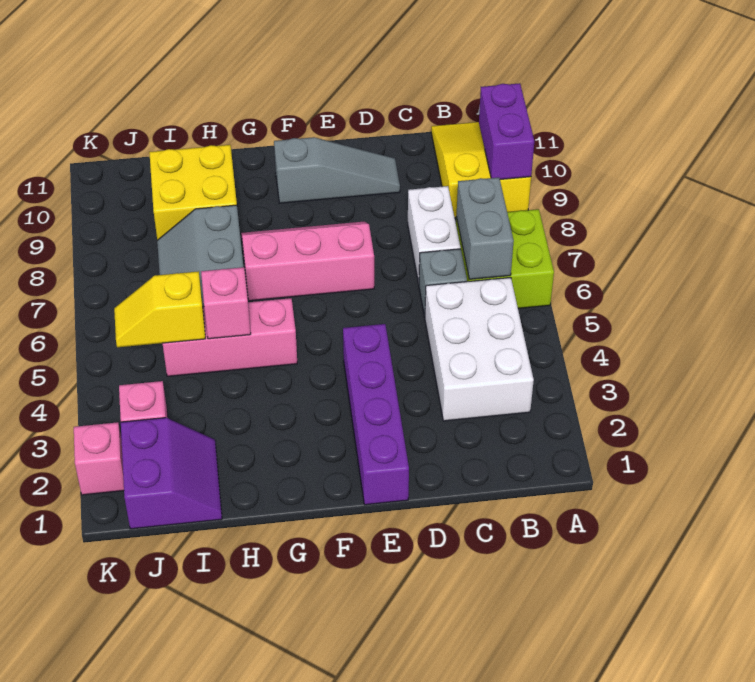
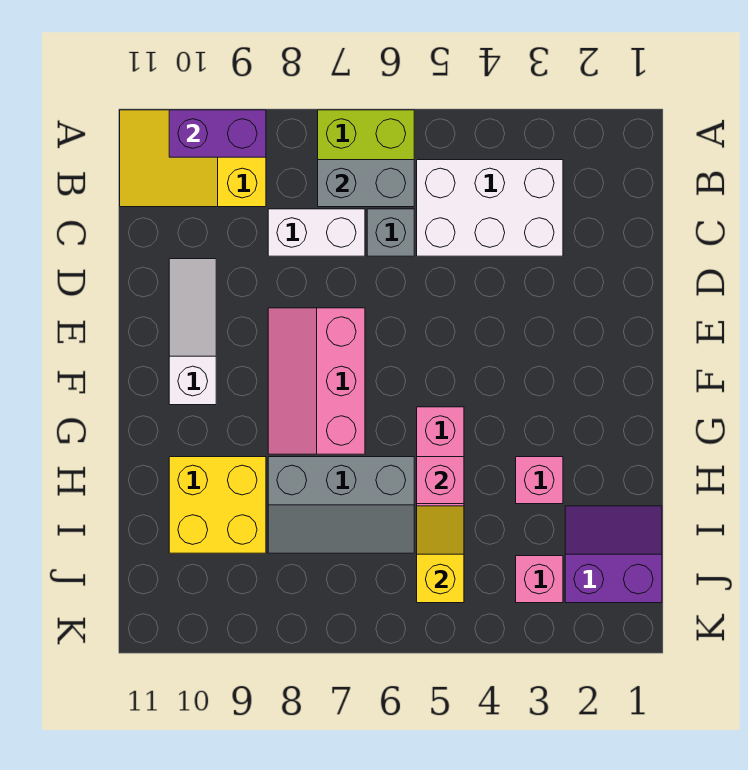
grey slope D10:F10 level 1 top F -> white slope D10:F10 level 1 top F
purple brick E1:E4 level 1 -> none
yellow slope I5:J5 level 2 top I -> yellow slope I5:J5 level 2 top J
pink brick K2 level 1 -> pink brick H3 level 1

